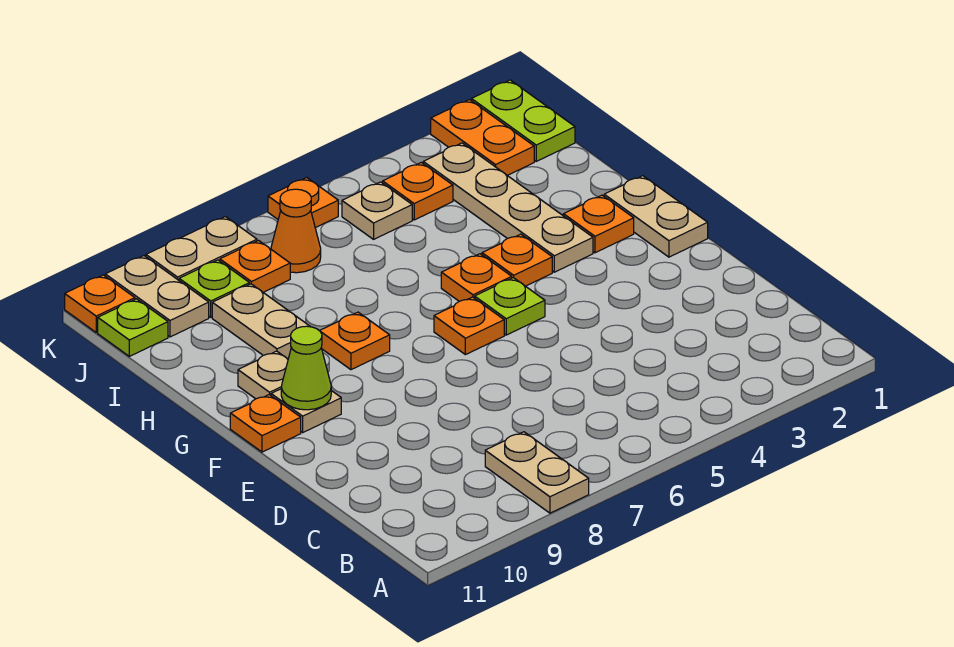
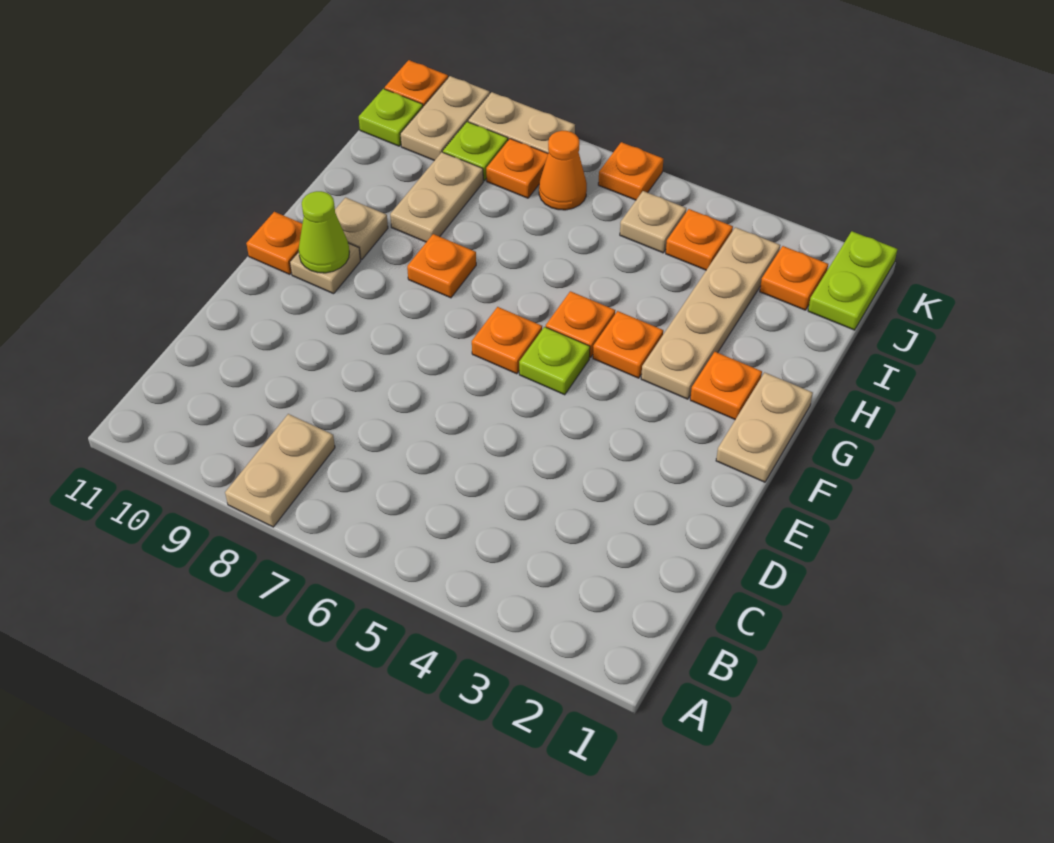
orange plate J2:K2 level 1 -> orange plate J2 level 1

